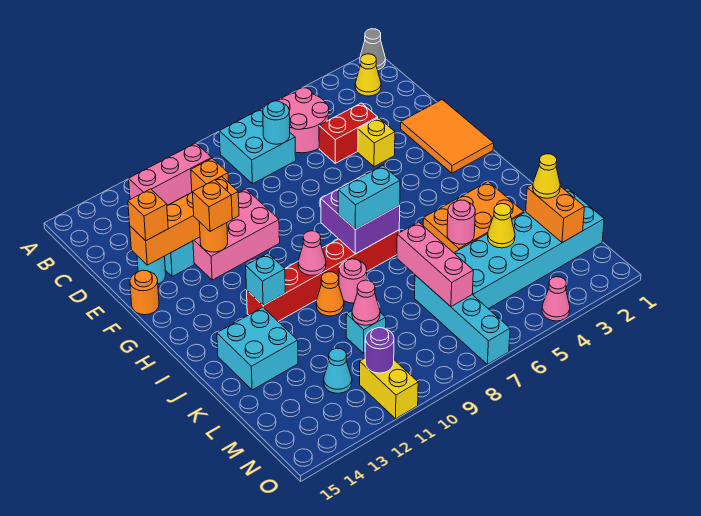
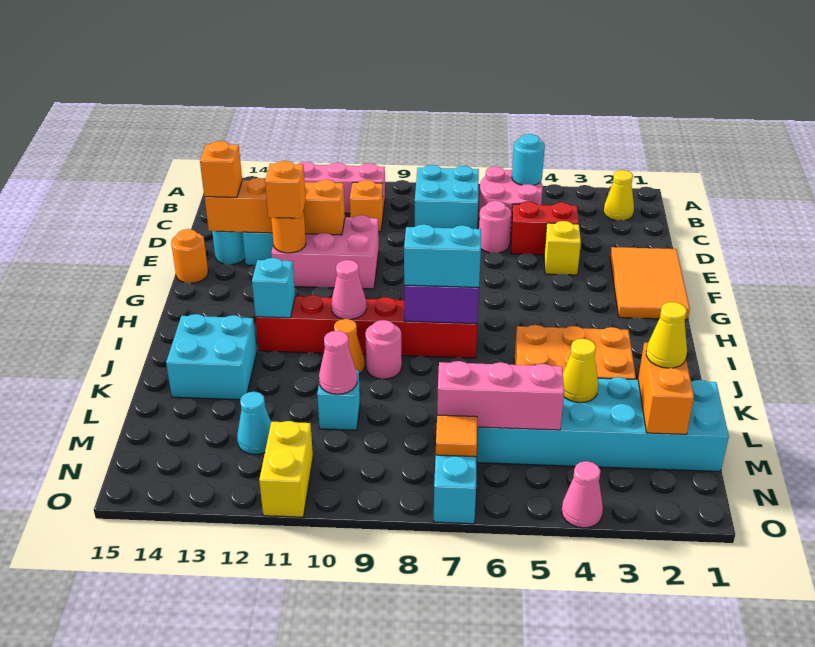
grey cone A1 level 1 -> none
cyan round brick C7 level 2 -> cyan round brick B5 level 2
pink round brick K5 level 2 -> pink round brick D6 level 1
pink brick K7:M7 level 2 -> pink brick M5:M7 level 2
none -> orange tile N7 level 2
purple round brick N11 level 2 -> none

